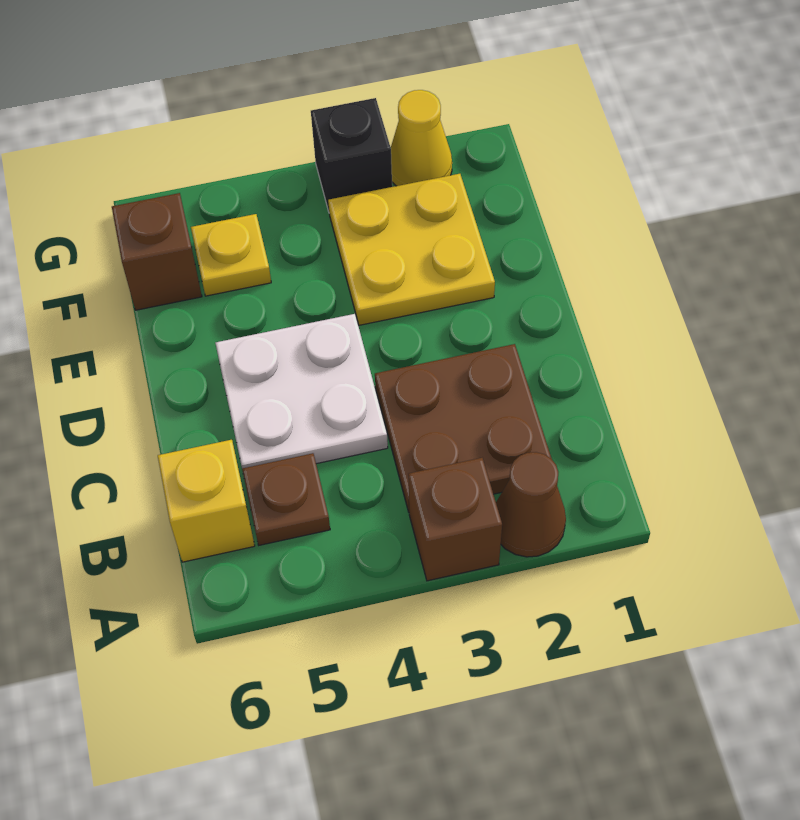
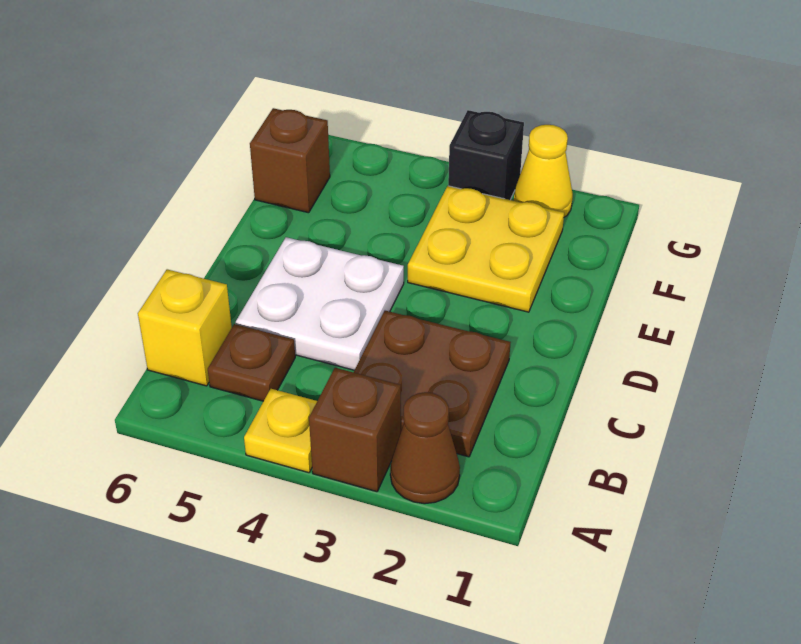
yellow plate F5 level 1 -> yellow plate A4 level 1

